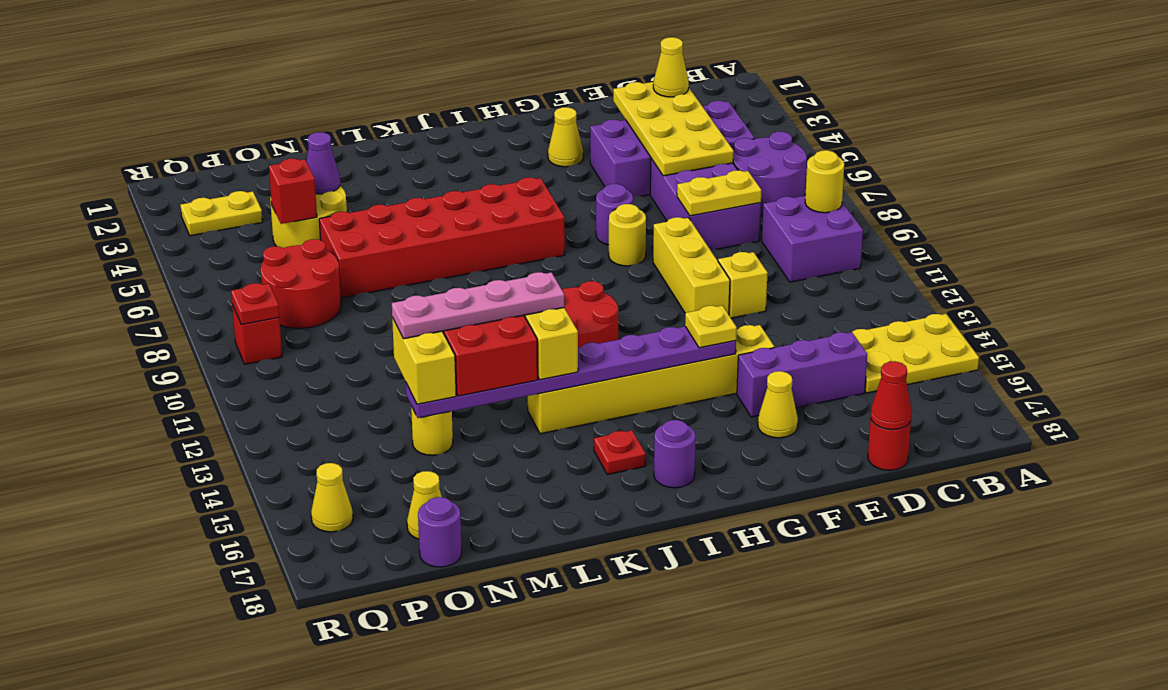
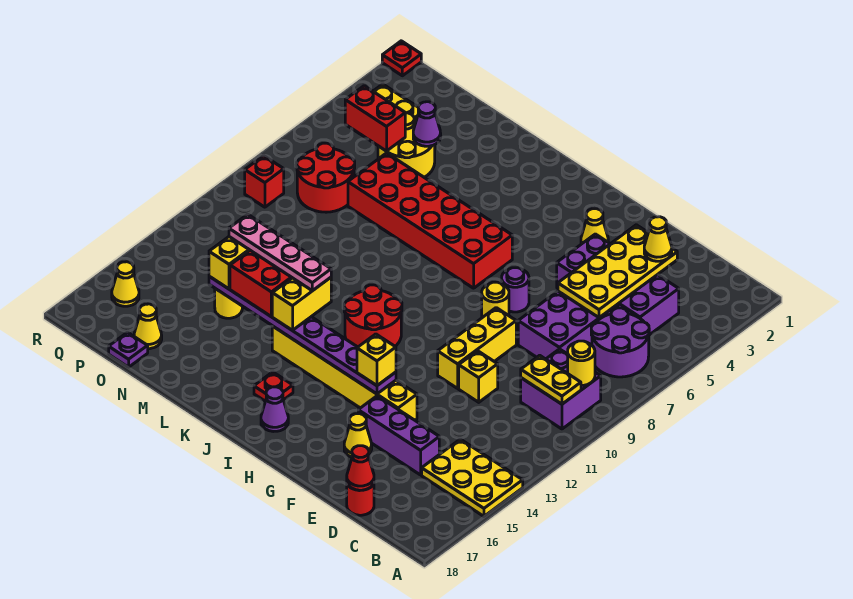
yellow plate D8:E8 level 2 -> yellow plate B10:C10 level 2
yellow plate G14 level 3 -> yellow brick G14 level 3
purple round brick I17 level 1 -> purple cone I17 level 1
red brick O5 level 2 -> red brick O5:P5 level 2
purple round brick O18 level 1 -> purple plate O18 level 1
red plate Q9 level 2 -> red plate R1 level 1

